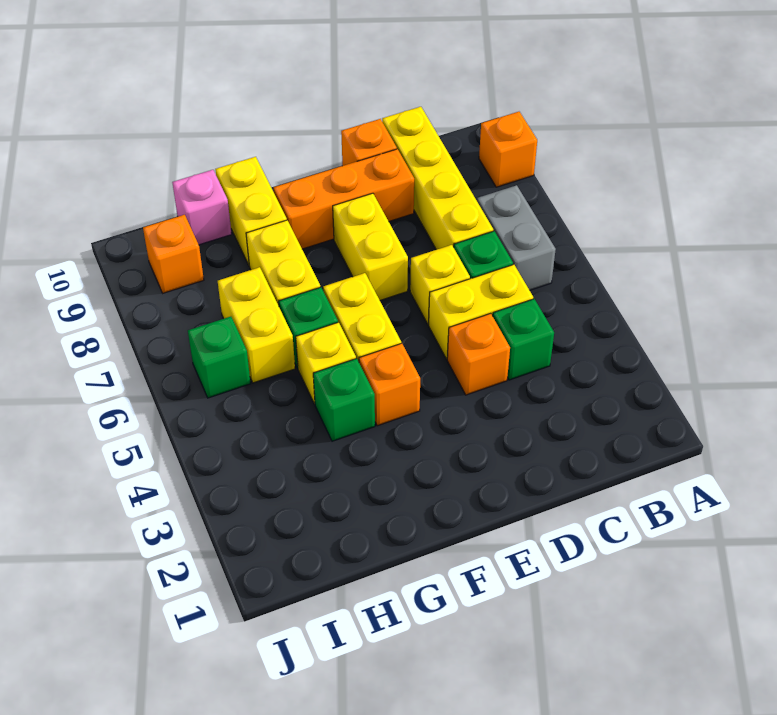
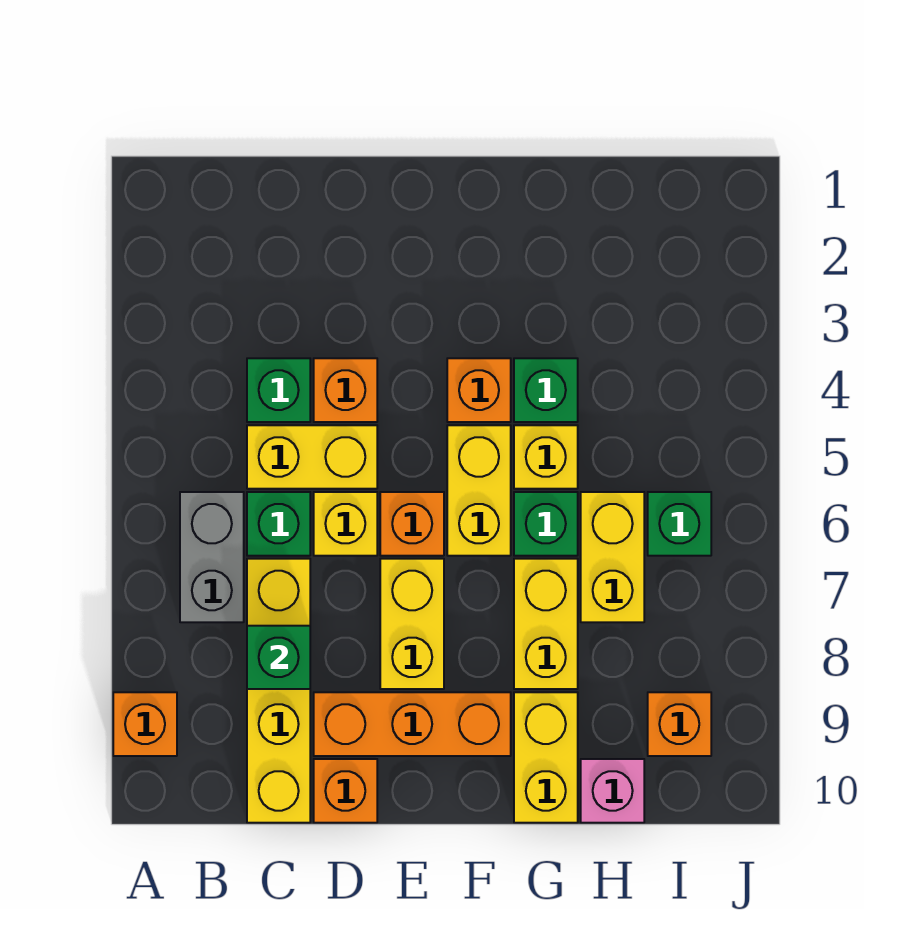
none -> green brick C8 level 2
none -> orange brick E6 level 1

